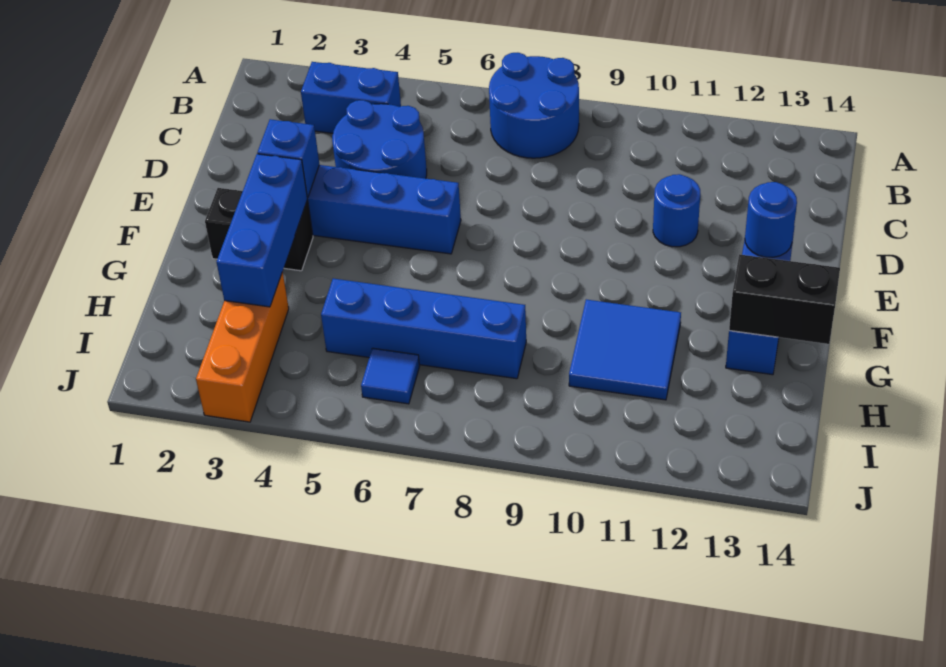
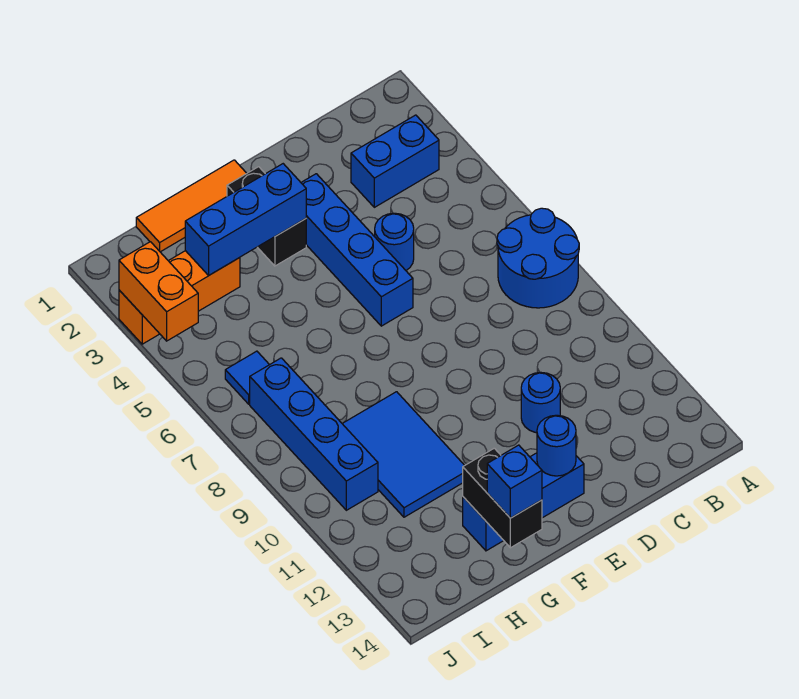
blue brick B3:B4 level 1 -> blue brick B3:C3 level 1
blue round brick C4:D5 level 1 -> blue round brick D5 level 1
blue brick E3 level 2 -> blue brick G14 level 3
none -> orange tile F1:H1 level 1
blue tile G10:H11 level 1 -> blue tile G9:H11 level 1
blue brick H5:H8 level 1 -> blue brick I7:I10 level 1
none -> orange brick J3:J4 level 2

